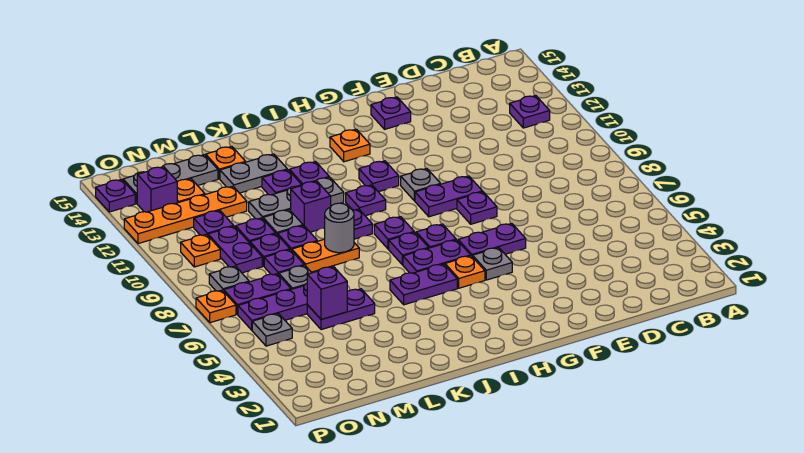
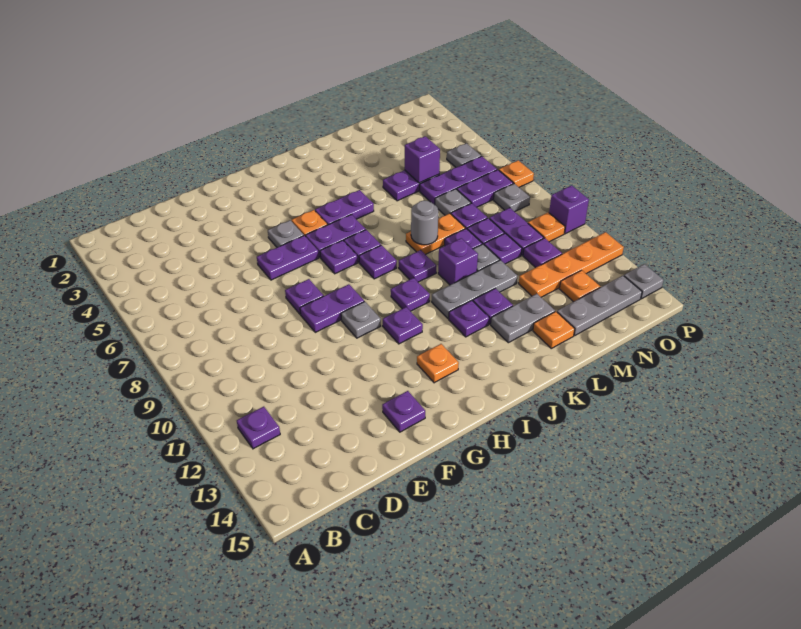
purple brick O13 level 1 -> purple brick P10 level 1
purple plate P14 level 1 -> grey plate P14 level 1

